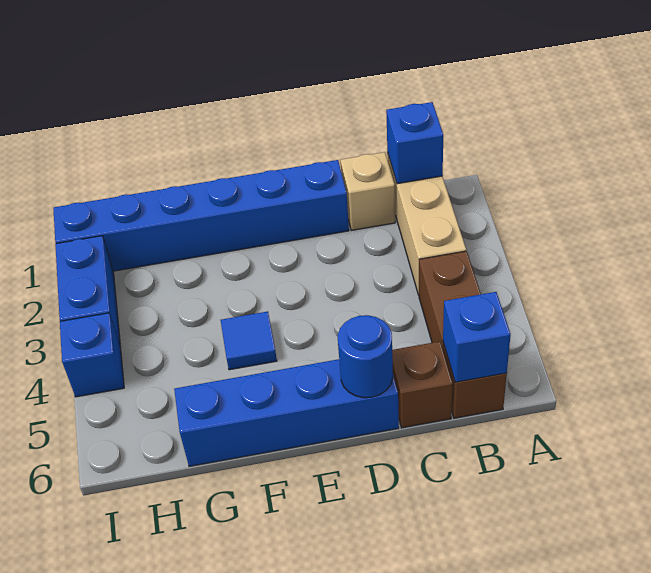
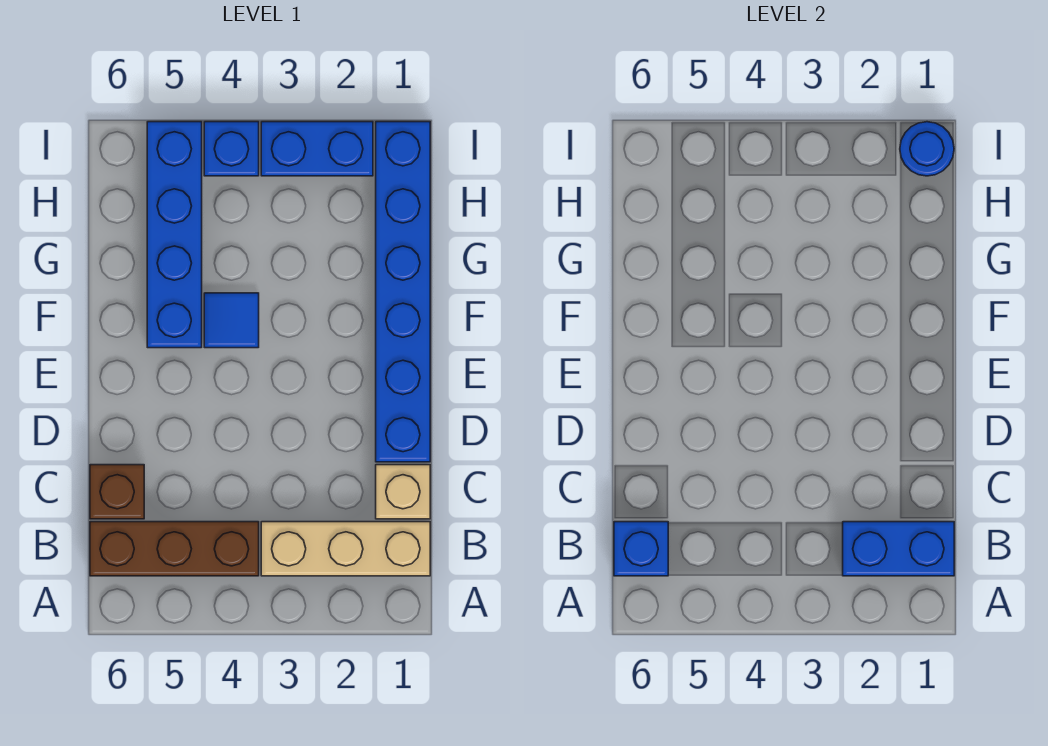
blue brick B1 level 2 -> blue brick B1:B2 level 2
blue brick D6:G6 level 1 -> blue brick F5:I5 level 1
blue round brick D6 level 2 -> blue round brick I1 level 2

